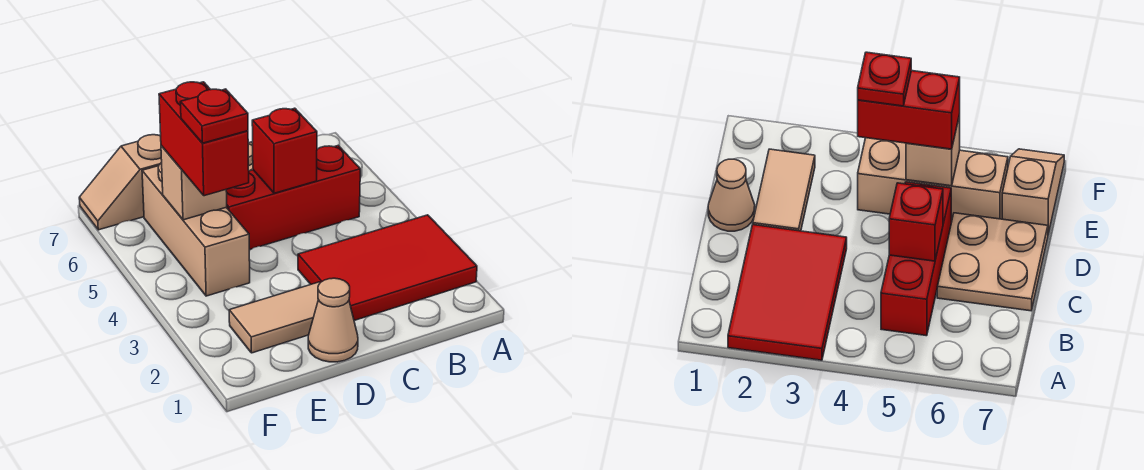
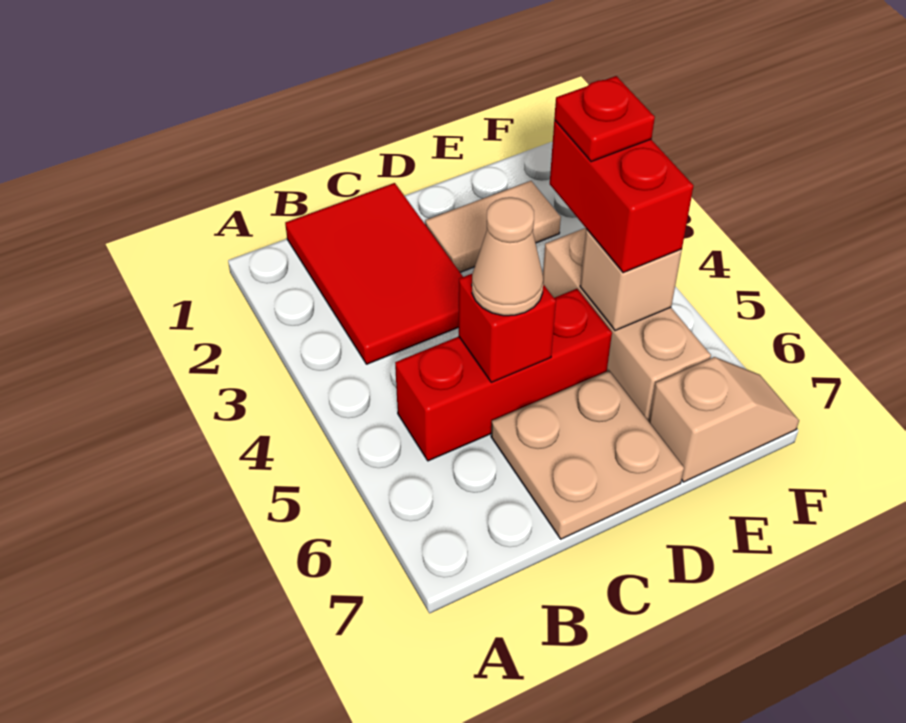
red tile A2:C3 level 1 -> red tile B1:C3 level 1
tan cone D1 level 1 -> tan cone C5 level 3

